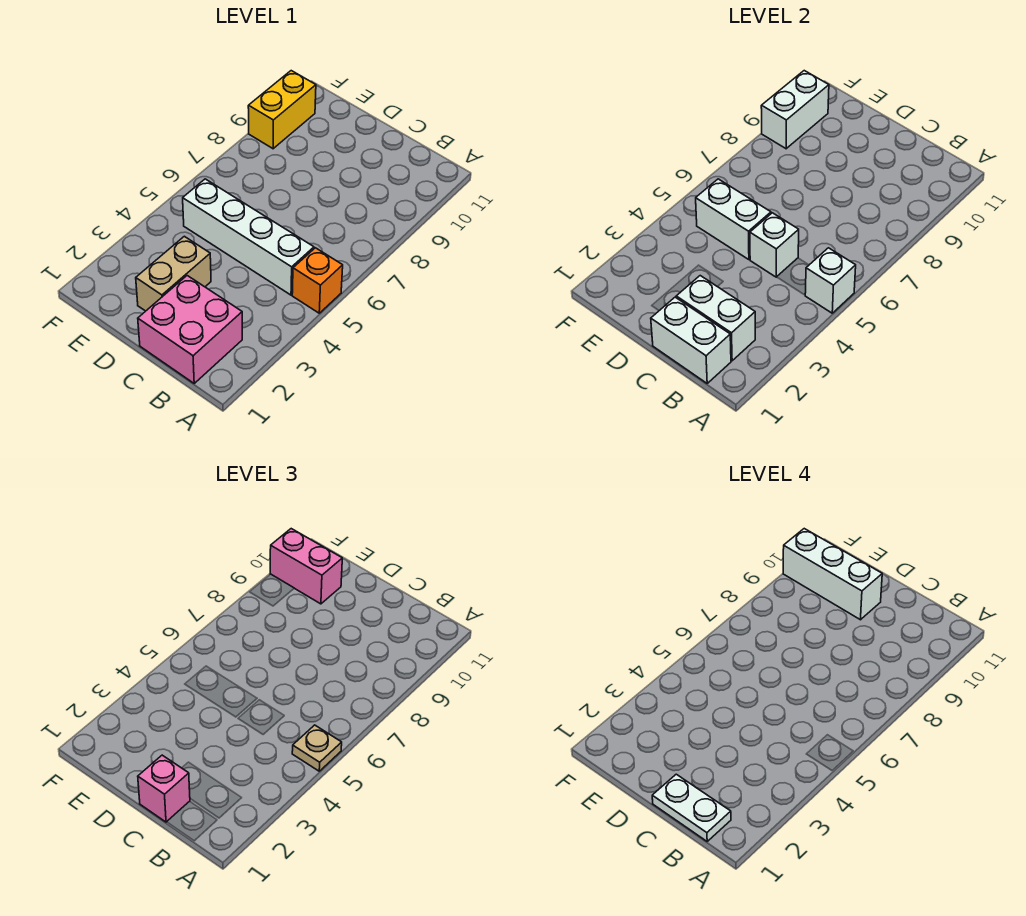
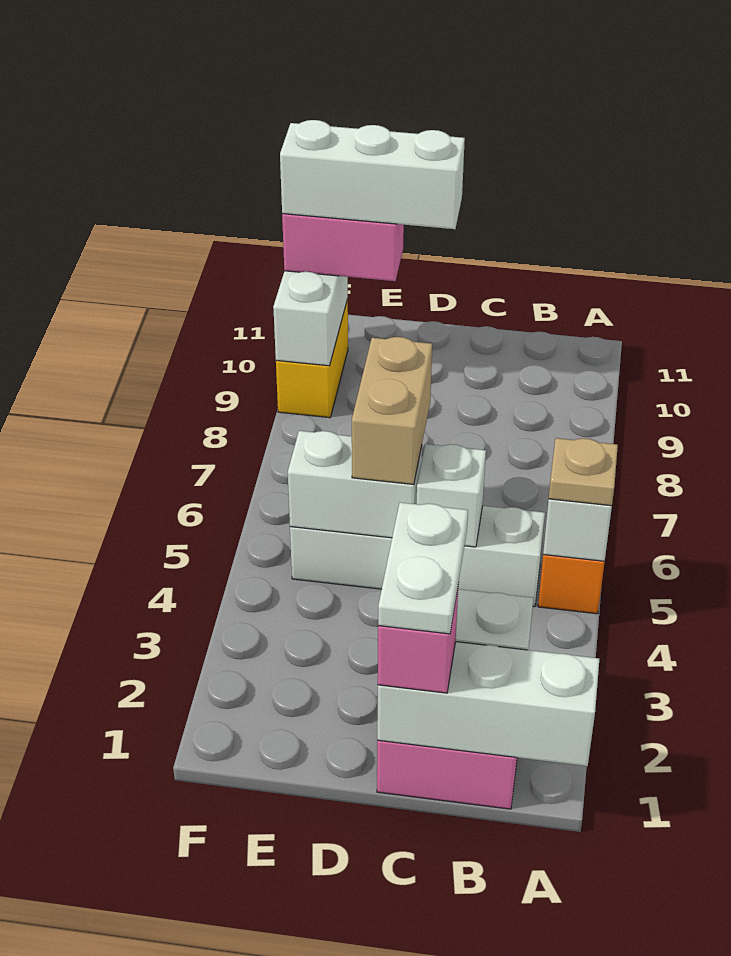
white brick B1:C1 level 2 -> white brick A1:C1 level 2
white plate B1:C1 level 4 -> white plate C1:C2 level 4
tan brick D2:D3 level 1 -> tan brick D5:D6 level 3

